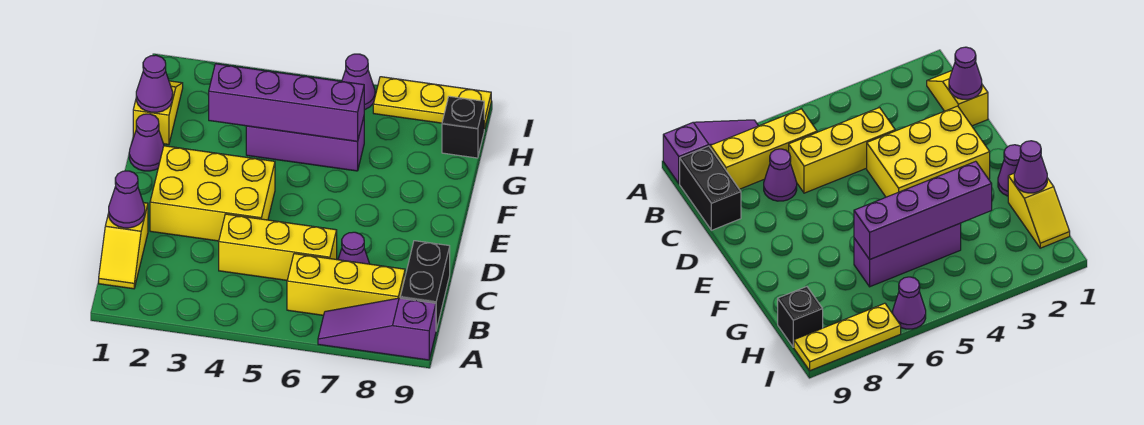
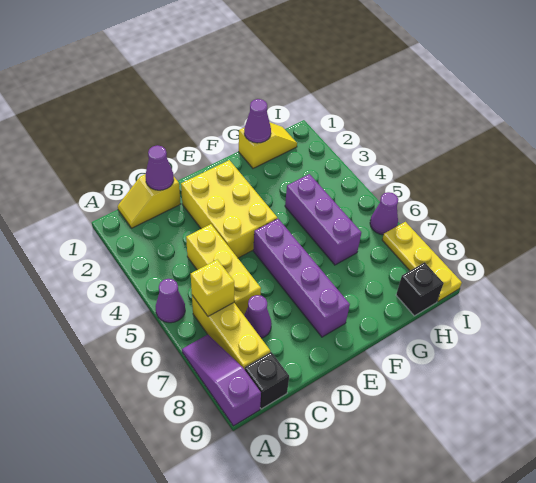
none -> yellow brick B6 level 2
black brick B9:C9 level 1 -> black brick B9 level 1
purple cone F1 level 1 -> purple cone A5 level 1
purple brick G3:G6 level 2 -> purple brick E5:E8 level 1

